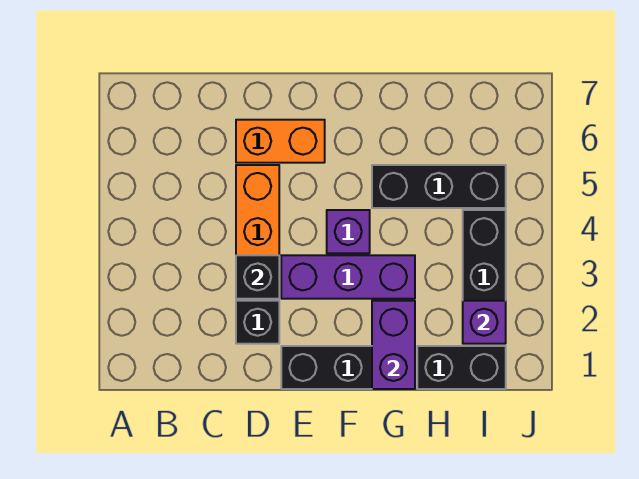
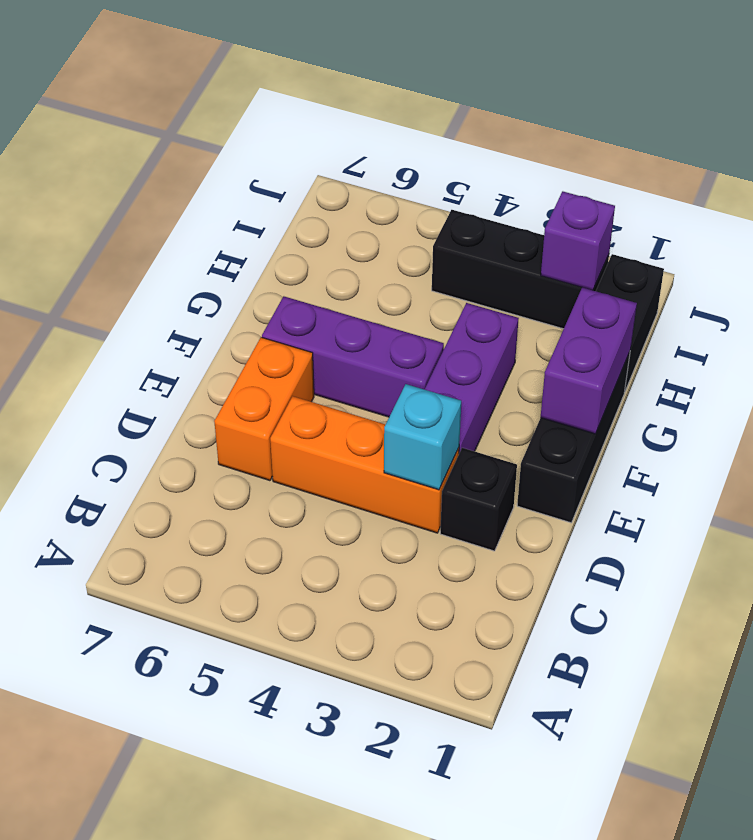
black brick D3 level 2 -> cyan brick D3 level 2
purple brick F4 level 1 -> purple brick F4:F6 level 1
purple brick G1:G2 level 2 -> purple brick F1:G1 level 2
black brick G5:I5 level 1 -> none

